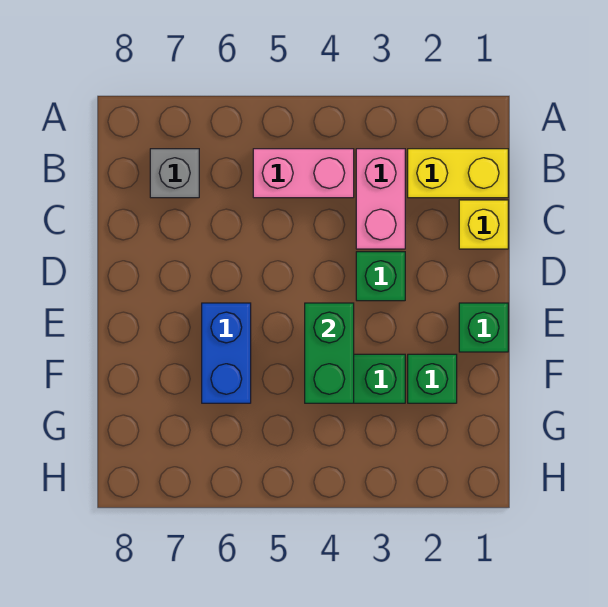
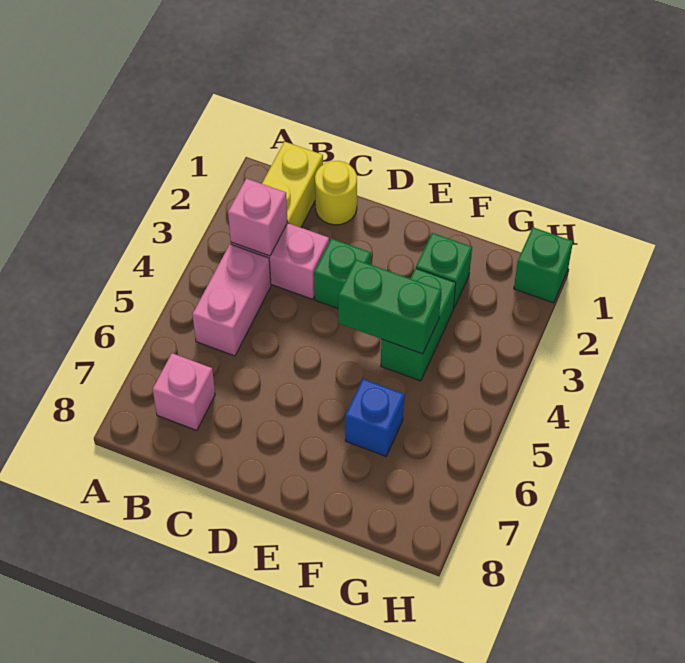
none -> pink brick B3 level 2
grey brick B7 level 1 -> pink brick B7 level 1
yellow brick C1 level 1 -> yellow round brick C1 level 1
green brick E1 level 1 -> green brick H1 level 1
blue brick E6:F6 level 1 -> blue brick F6 level 1

